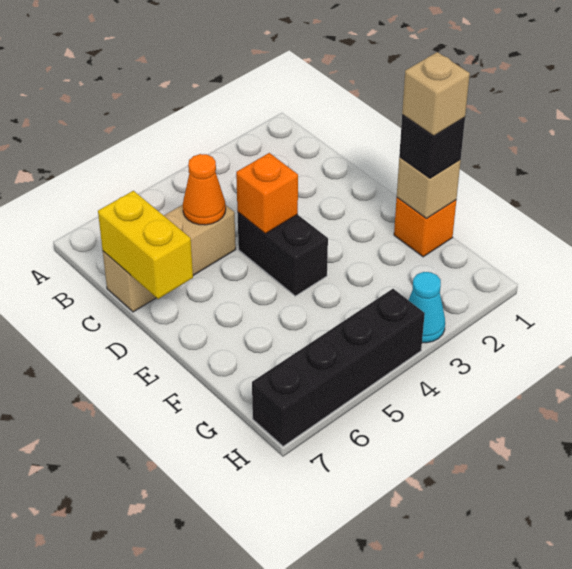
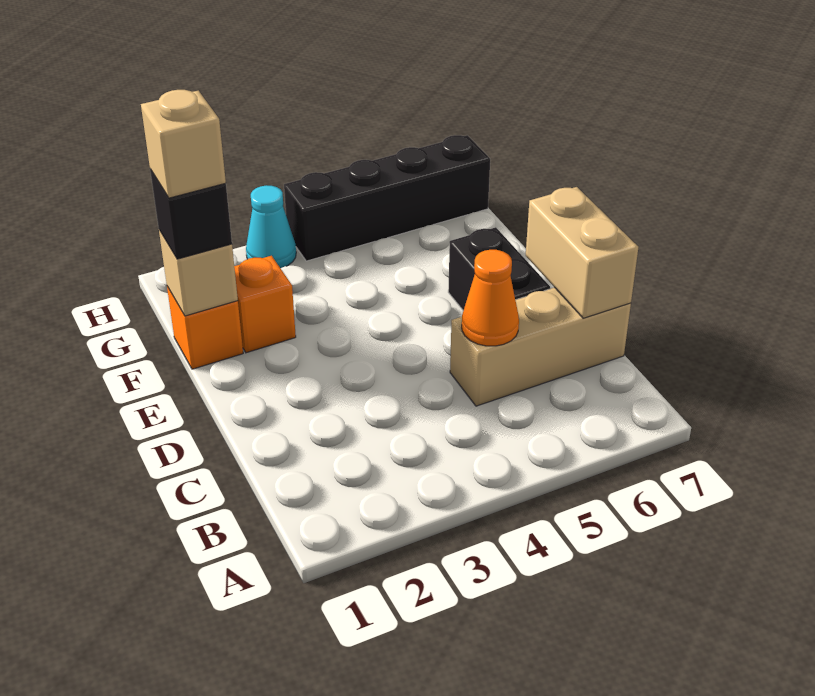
yellow brick C7:D7 level 2 -> tan brick C7:D7 level 2
black brick D4:E4 level 1 -> black brick D6:E6 level 1
orange brick D4 level 2 -> orange brick F2 level 1

